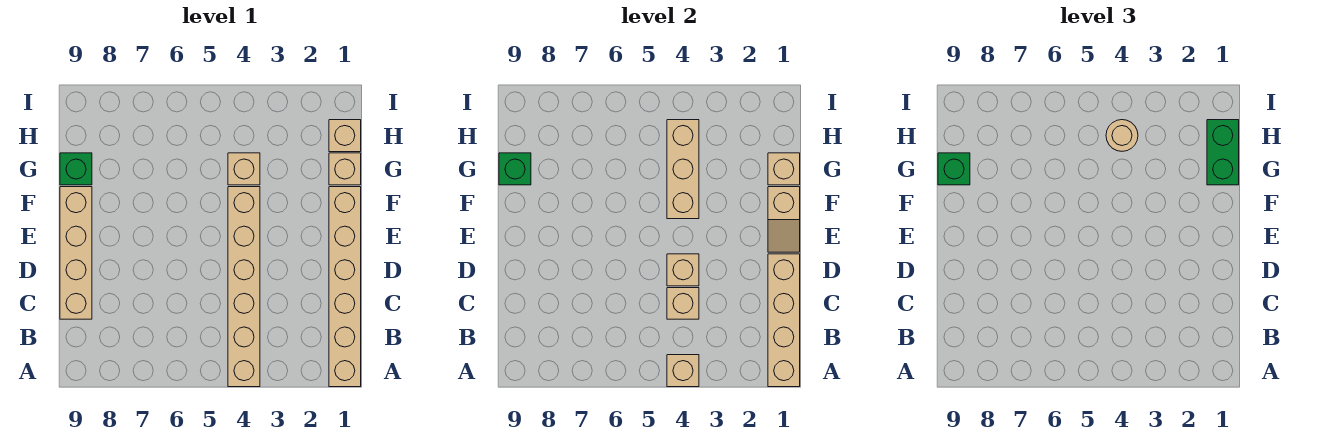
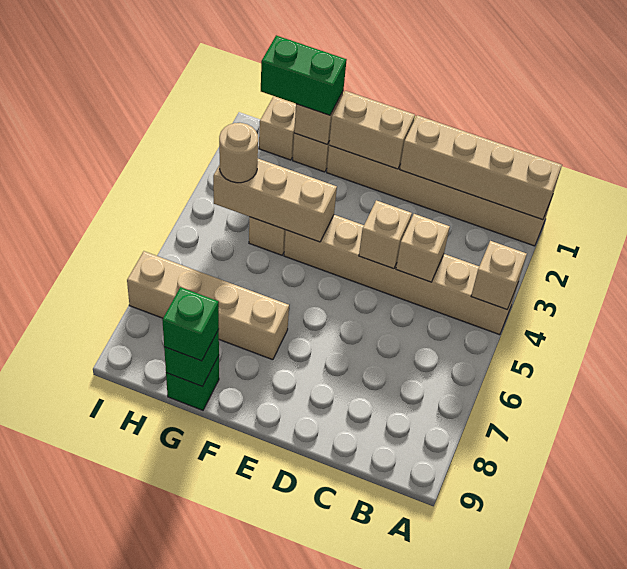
tan brick C9:F9 level 1 -> tan brick F7:I7 level 1
tan slope E1:F1 level 2 top F -> tan brick E1:F1 level 2

